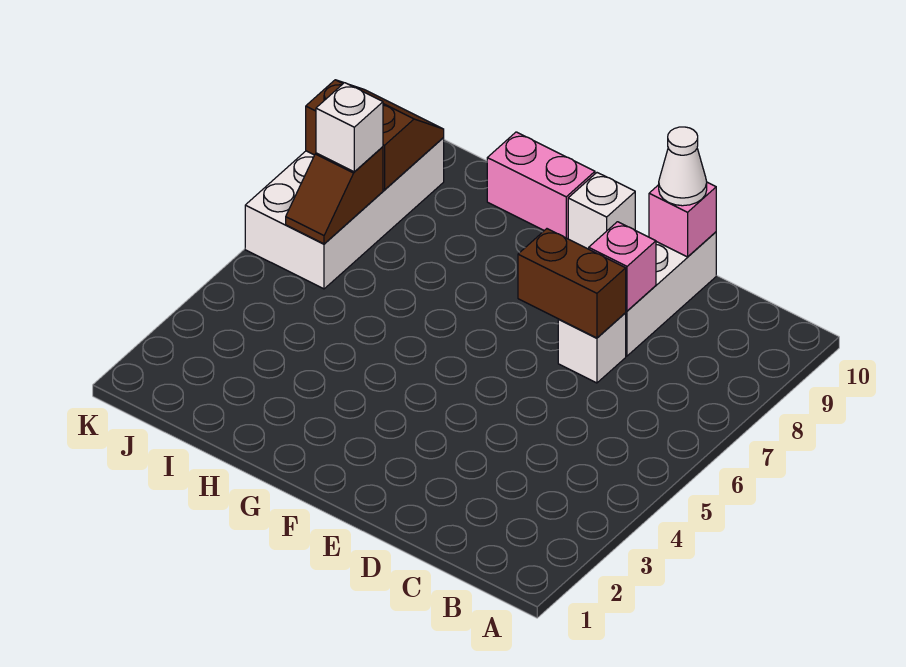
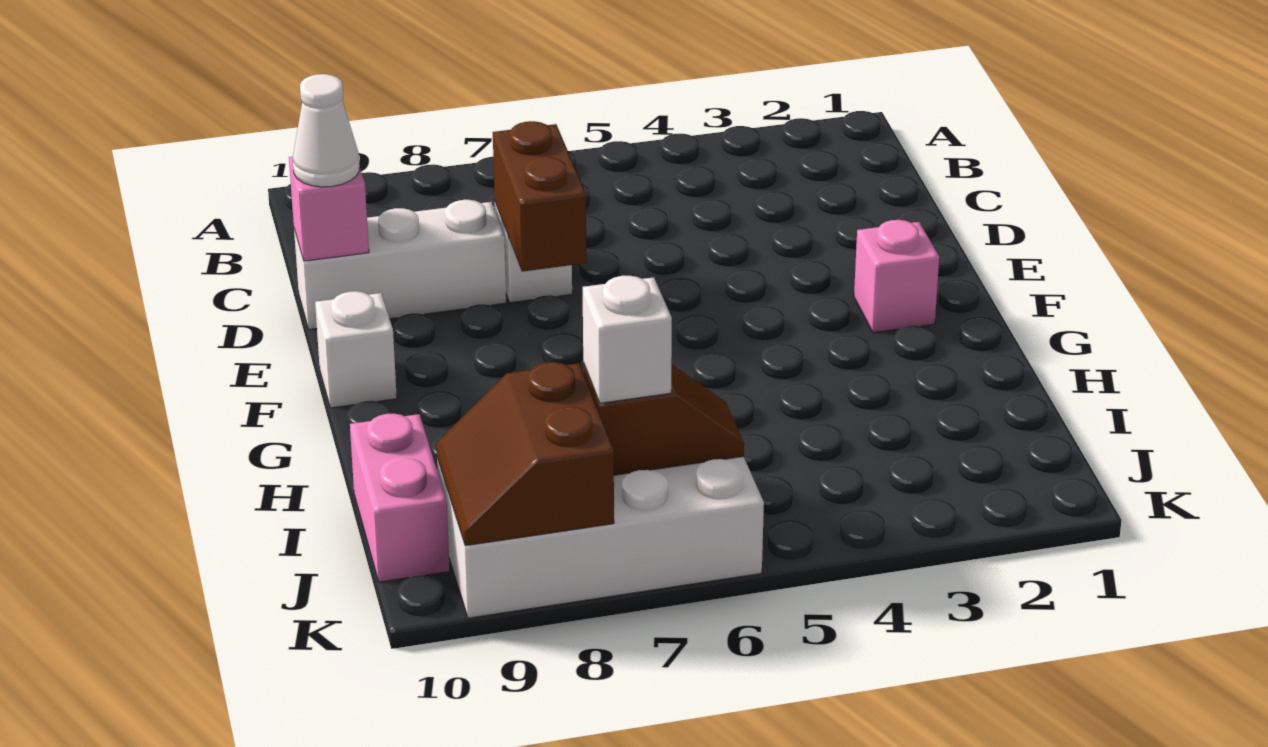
pink brick D8 level 2 -> pink brick F2 level 1
pink brick G10:H10 level 1 -> pink brick I10:J10 level 1

